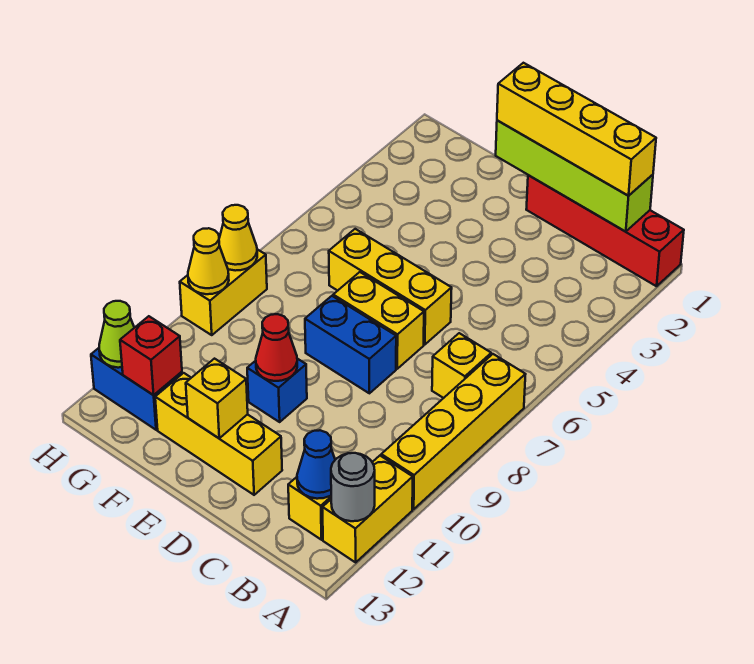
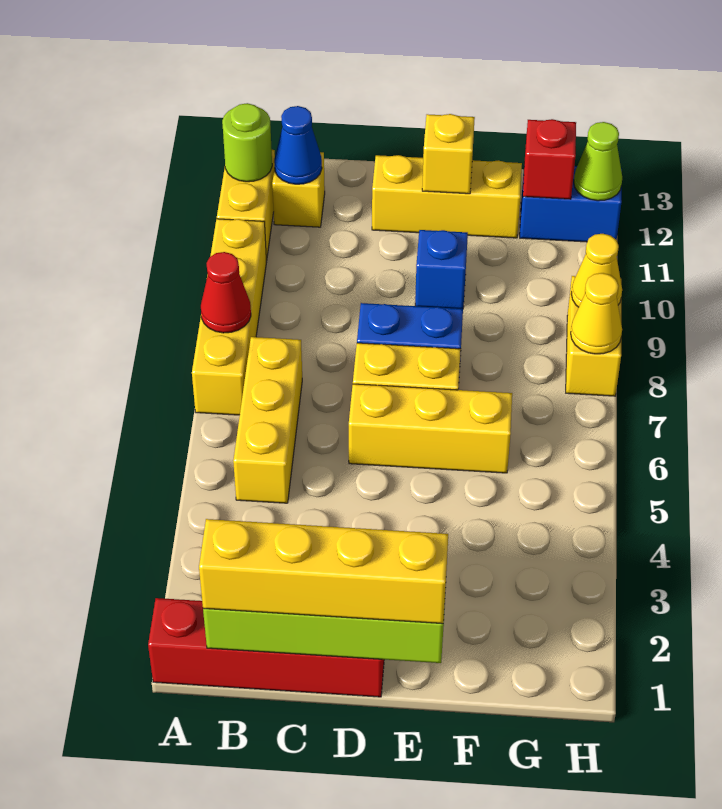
grey round brick A12 level 2 -> lime round brick A12 level 2
yellow brick B7 level 1 -> yellow brick B5:B7 level 1
red cone E10 level 2 -> red cone A8 level 2

